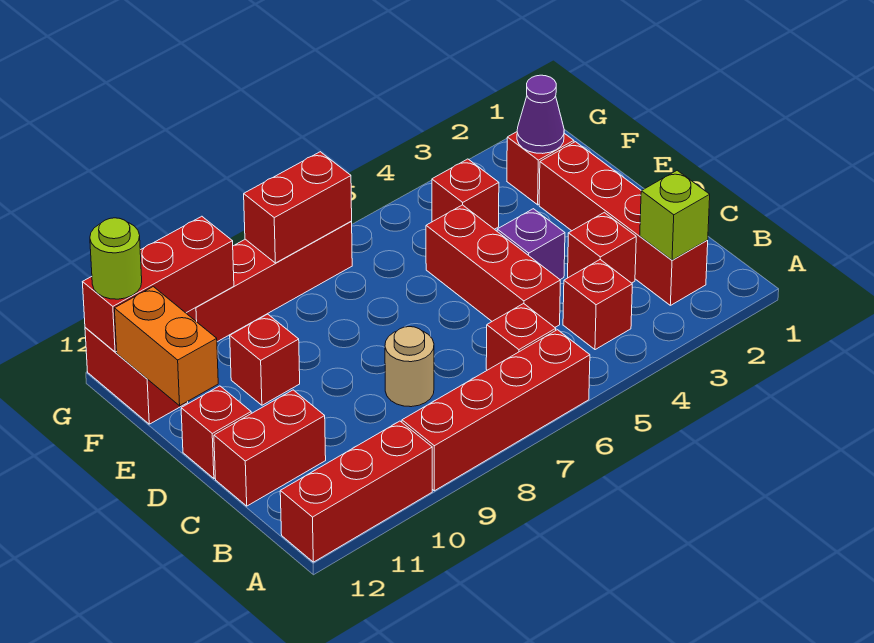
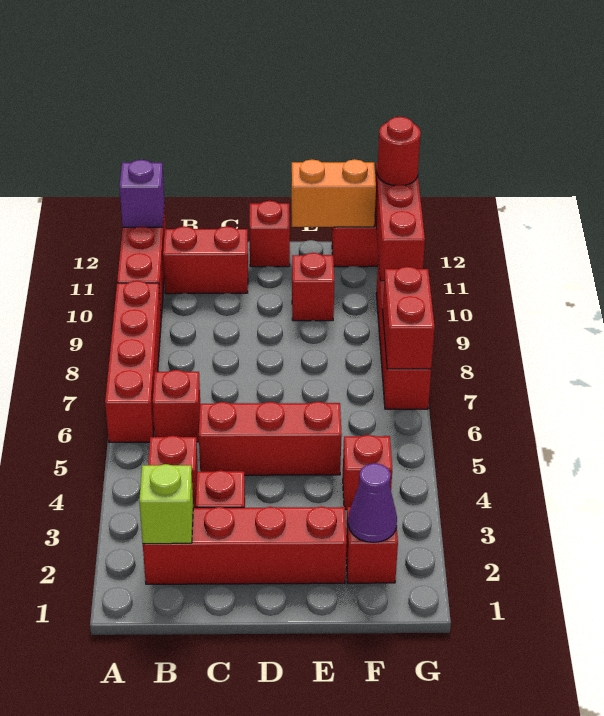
tan round brick C8 level 1 -> none
red brick C11:C12 level 1 -> red brick B11:C11 level 1
purple brick D4 level 1 -> purple brick A12 level 2
lime round brick G12 level 3 -> red round brick G12 level 3

